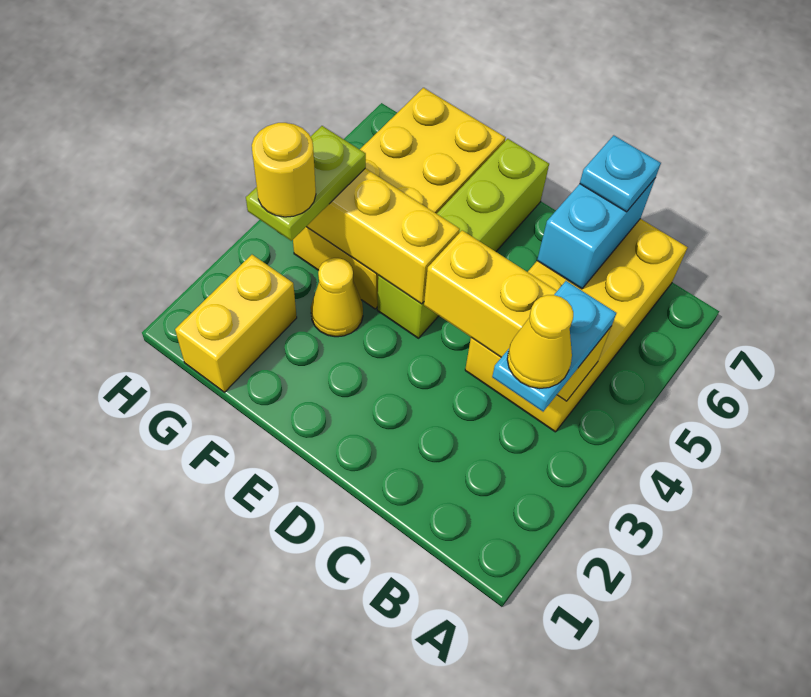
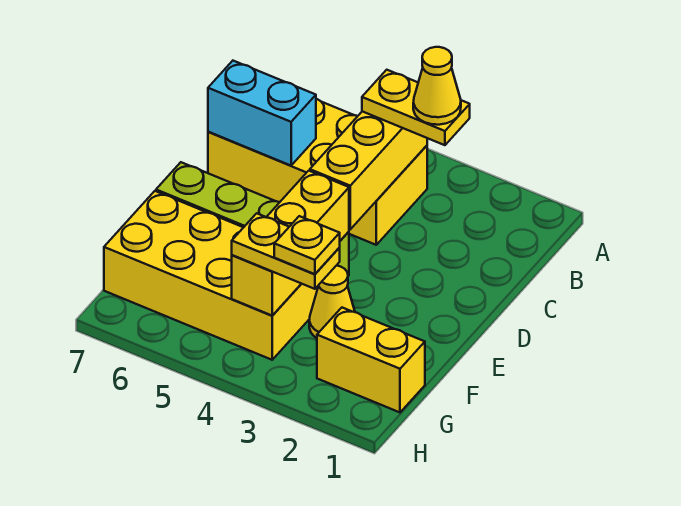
cyan plate B3:B4 level 3 -> yellow plate B3:B4 level 3
cyan plate C7 level 3 -> none
lime plate G3:G4 level 3 -> yellow plate G3:G4 level 3
yellow round brick G3 level 4 -> yellow plate G3 level 4

